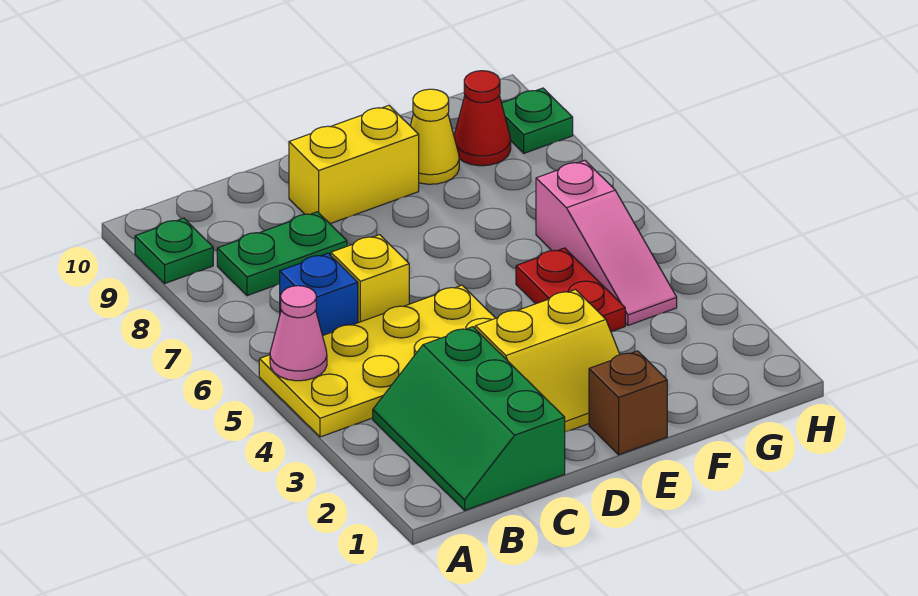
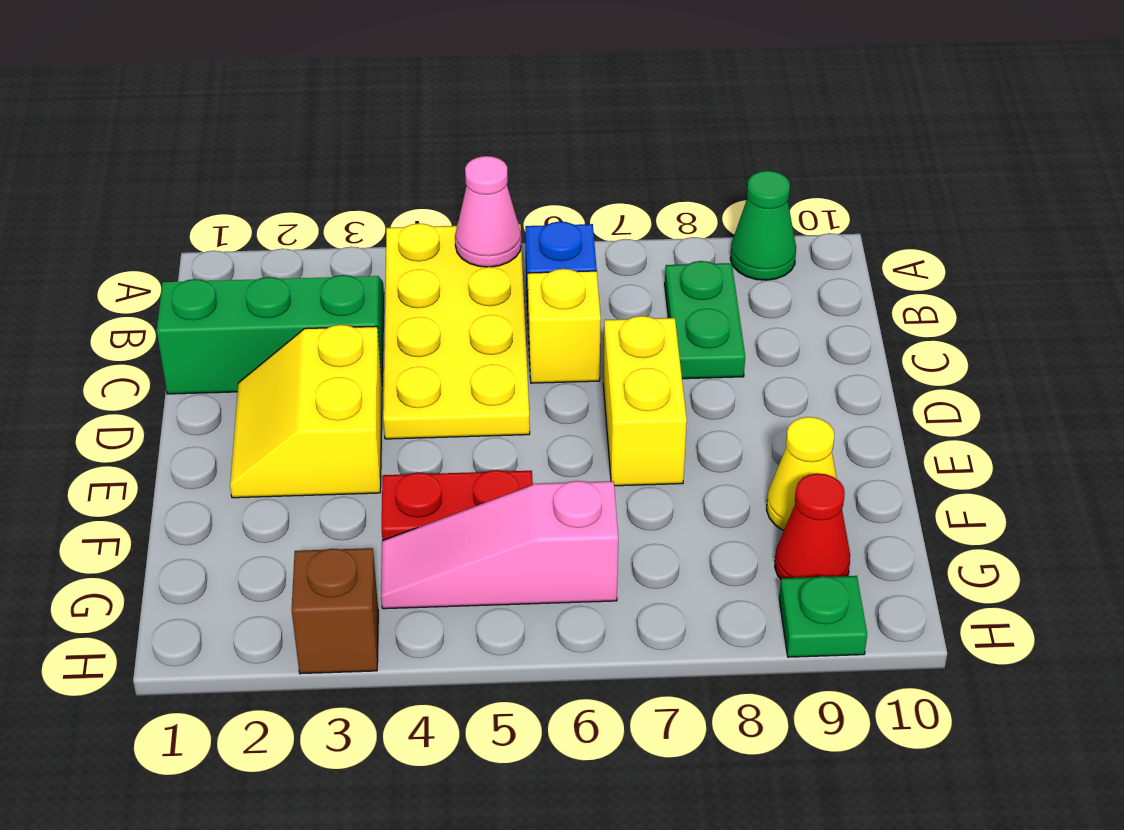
green plate A9 level 1 -> green cone A9 level 1
yellow brick D9:E9 level 1 -> yellow brick D7:E7 level 1
brown brick E1 level 1 -> brown brick H3 level 1

